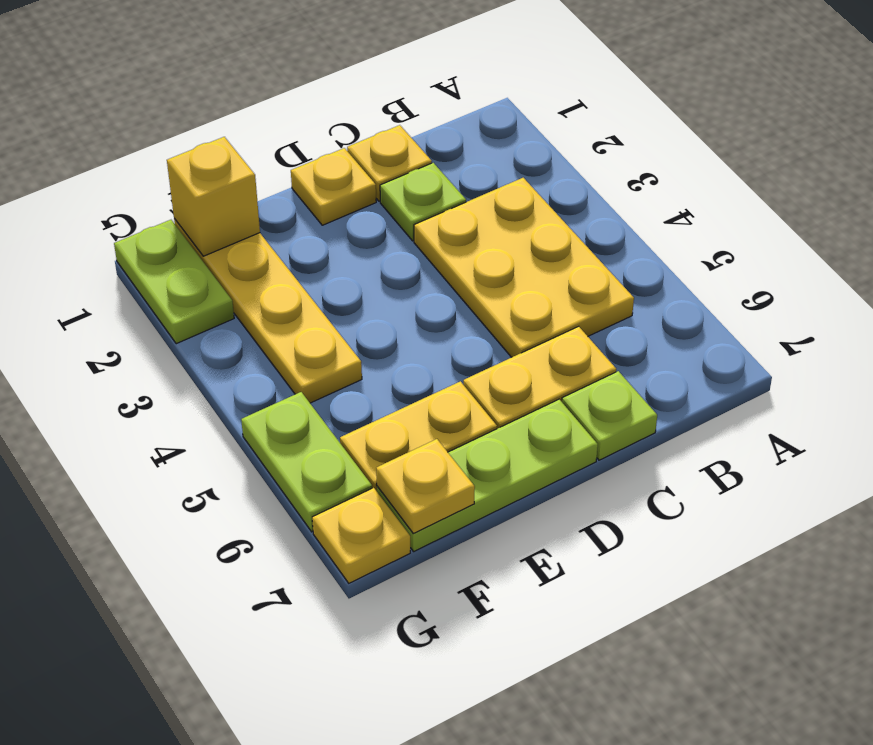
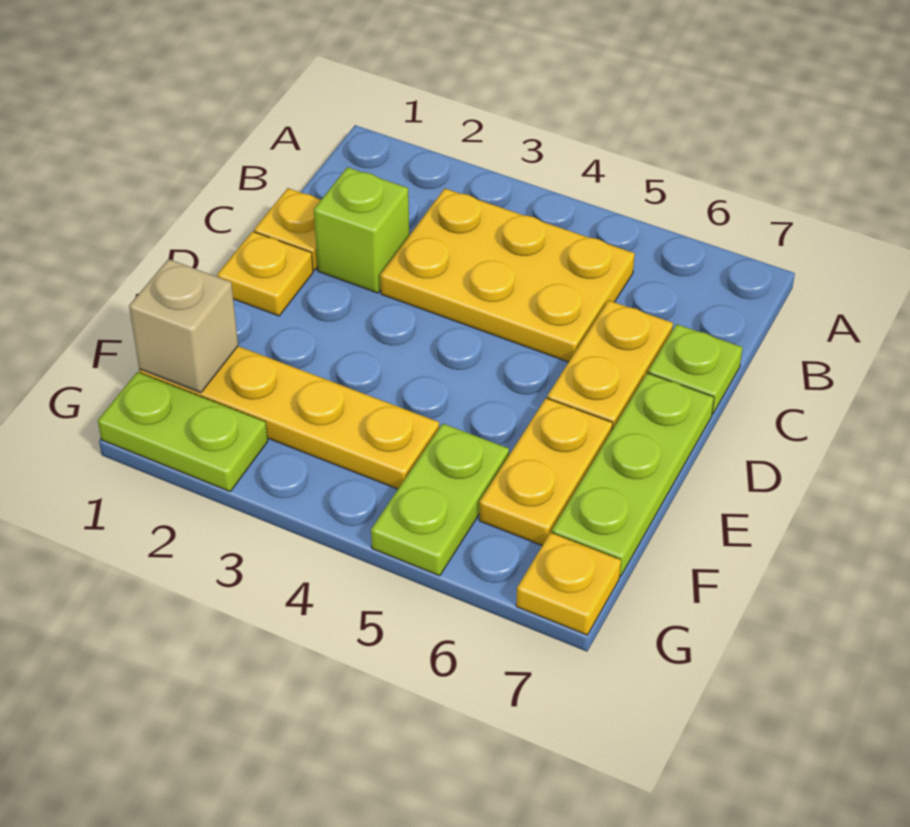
lime plate C2 level 1 -> lime brick C2 level 1
yellow brick F1 level 2 -> tan brick F1 level 2
yellow plate F7 level 2 -> none
lime plate G5:G6 level 1 -> lime plate F5:G5 level 1

